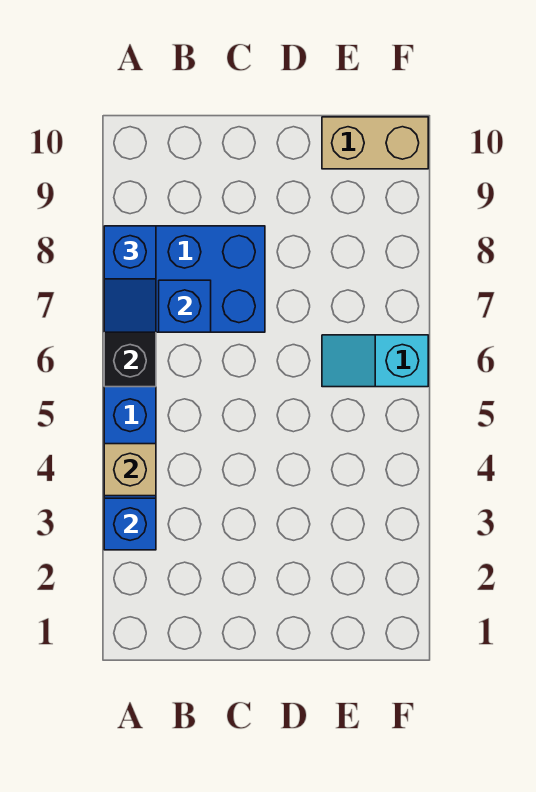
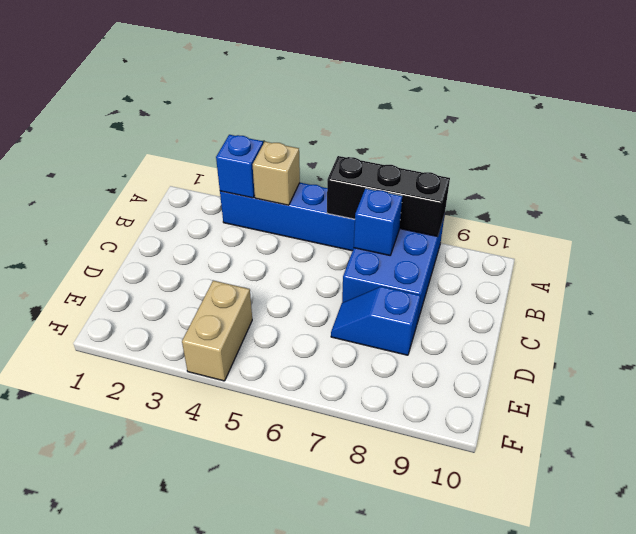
blue slope A7:A8 level 3 top 8 -> blue slope D7:D8 level 1 top 8
cyan slope E6:F6 level 1 top F -> none
tan brick E10:F10 level 1 -> tan brick E4:F4 level 1

